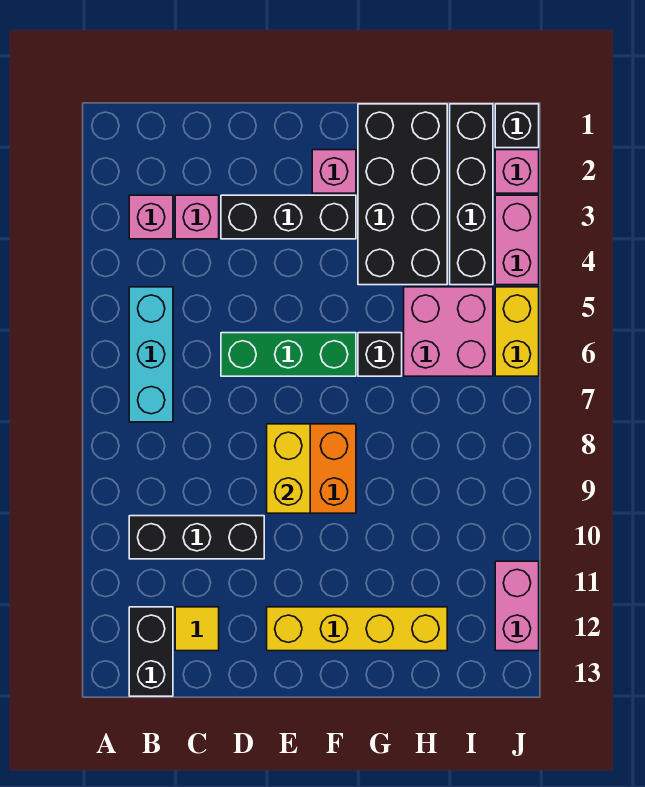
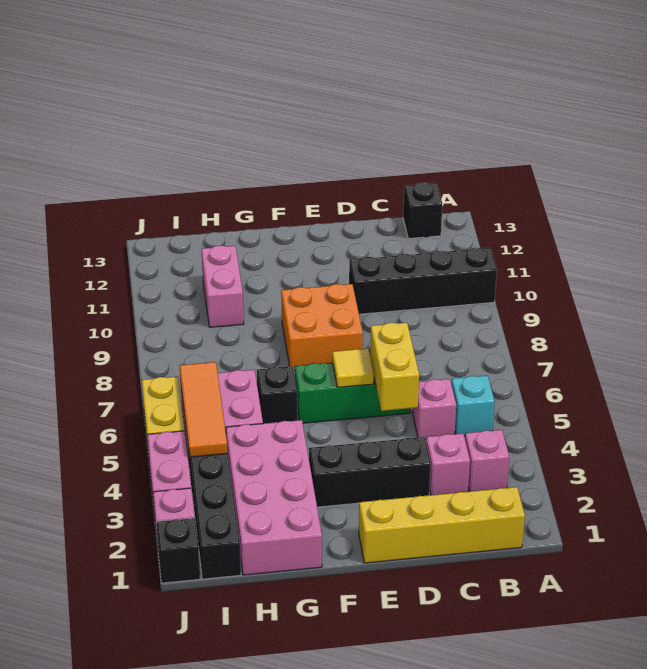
cyan brick B5:B7 level 1 -> cyan brick B5 level 1
black brick B10:D10 level 1 -> black brick A10:D10 level 1
black brick B12:B13 level 1 -> black brick B13 level 1
yellow tile C12 level 1 -> yellow tile E6 level 2
yellow brick E8:E9 level 2 -> yellow brick D5:D6 level 2
yellow brick E12:H12 level 1 -> yellow brick B1:E1 level 1
pink brick F2 level 1 -> pink brick C5 level 1
black brick G1:H4 level 1 -> pink brick G1:H4 level 1
none -> orange tile I4:I6 level 2
pink brick J11:J12 level 1 -> pink brick H10:H11 level 1

